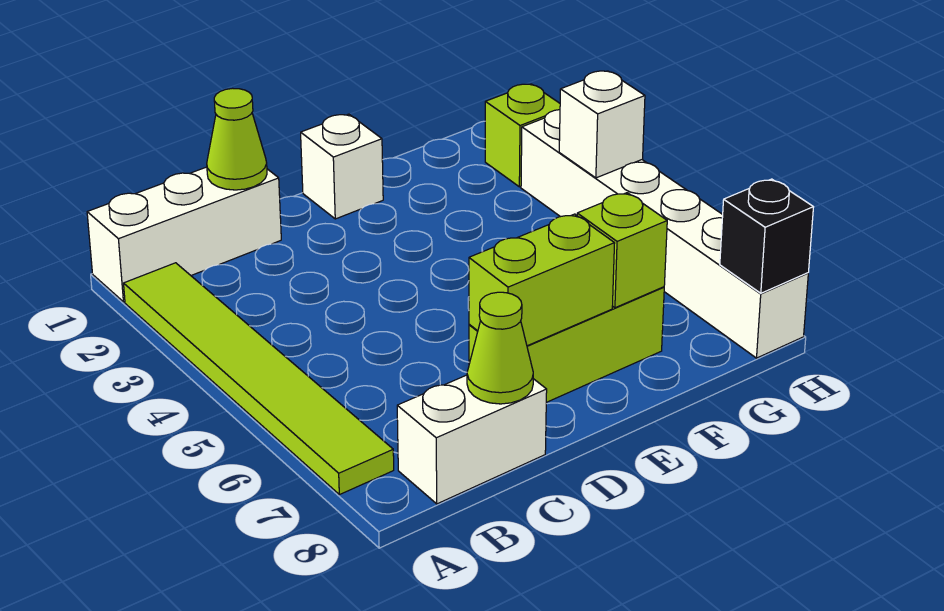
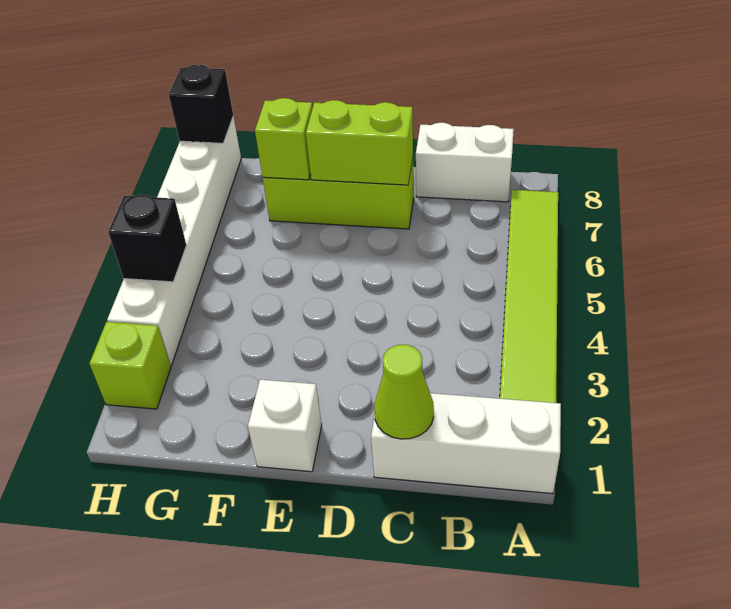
lime cone C8 level 2 -> none
white brick H4 level 2 -> black brick H4 level 2

